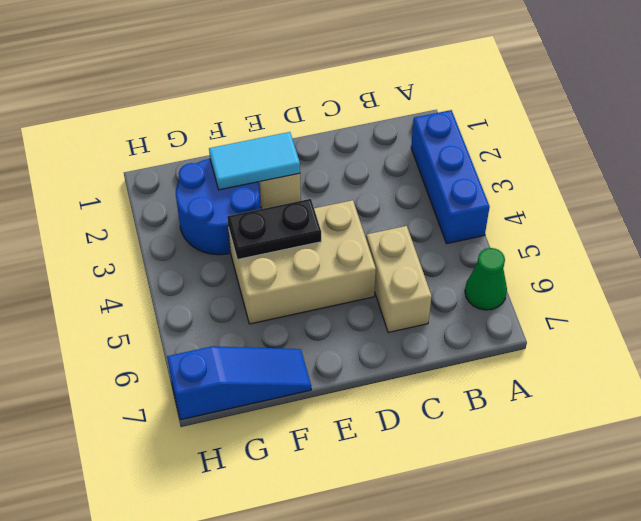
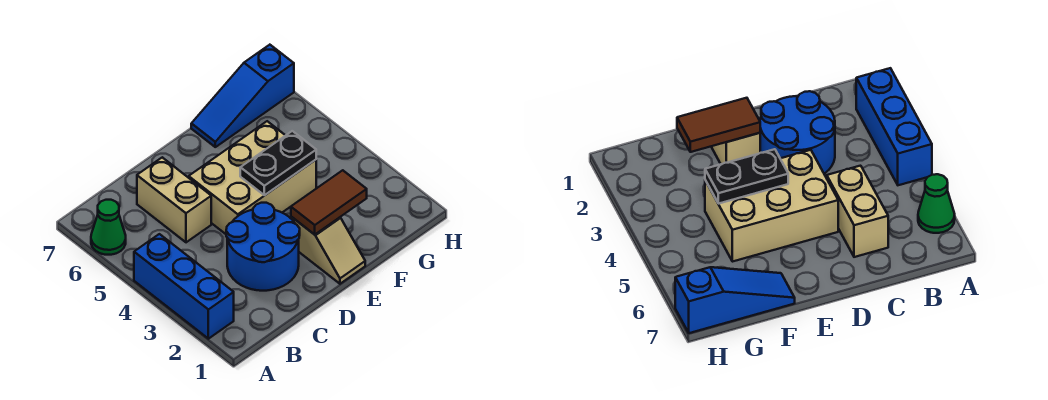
cyan tile E2:F2 level 2 -> brown tile E2:F2 level 2
blue round brick F2:G3 level 1 -> blue round brick C2:D3 level 1

